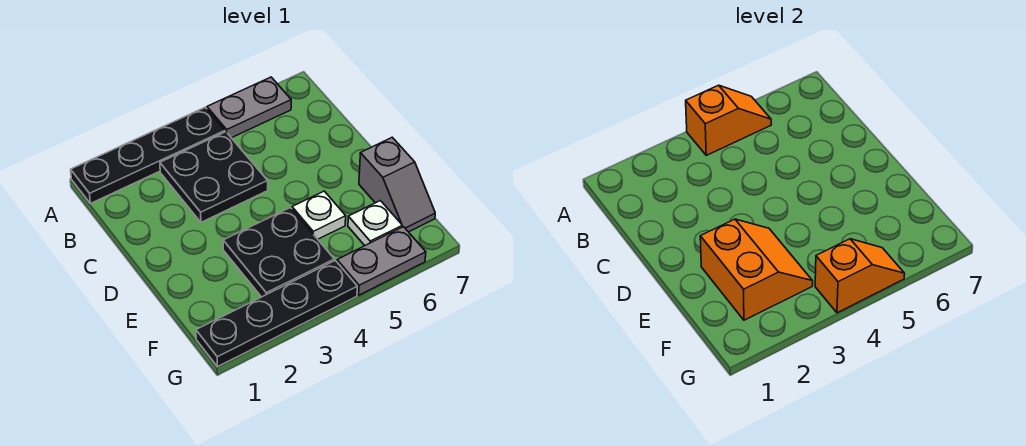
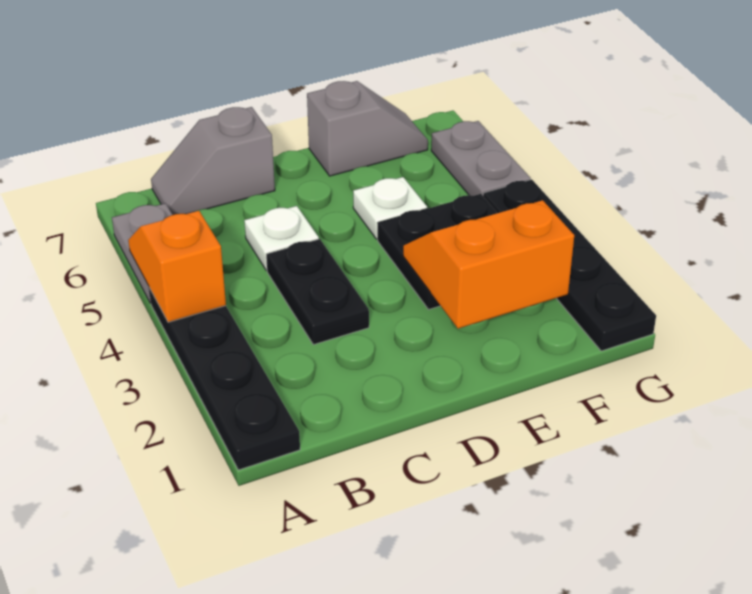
black plate B3:C4 level 1 -> black plate C3:C4 level 1
none -> grey slope B7:C7 level 1 top C
white plate F6 level 1 -> white plate C5 level 1
orange slope G4:G5 level 2 top 4 -> none

